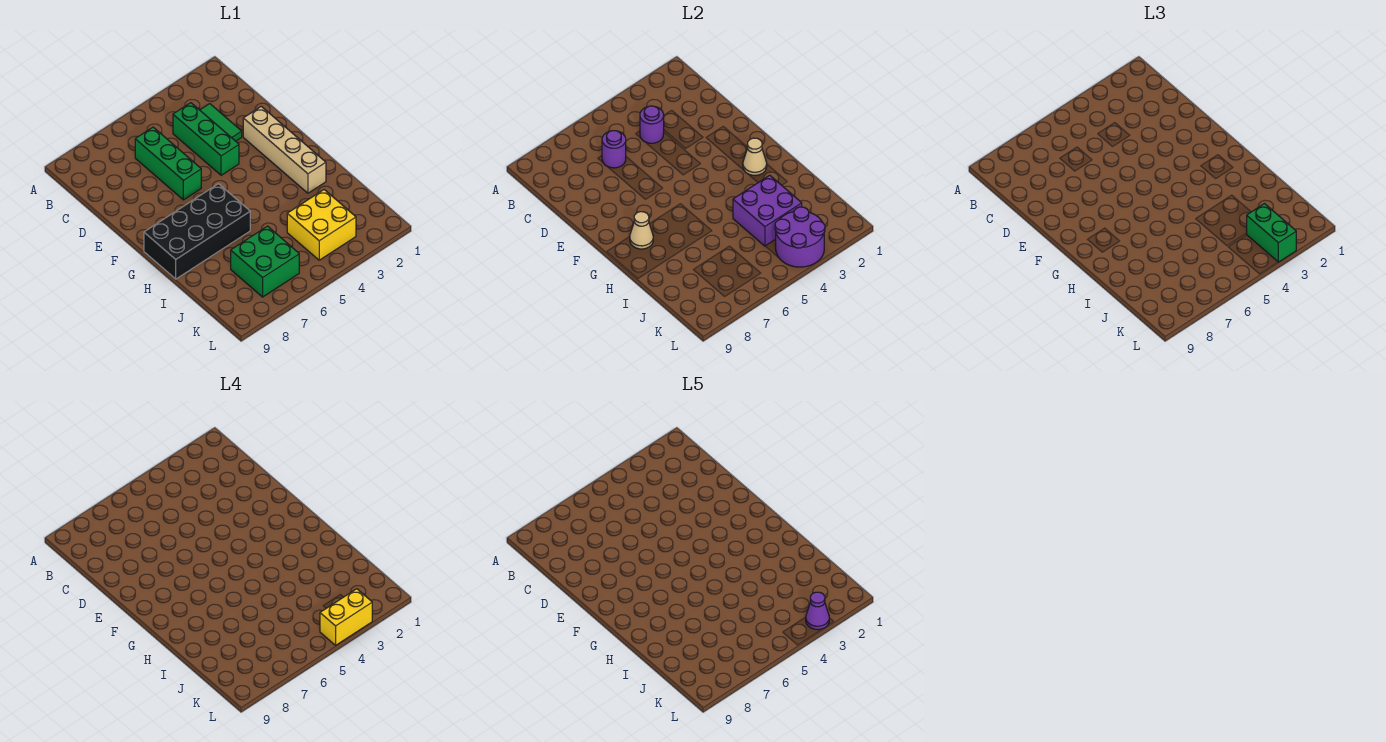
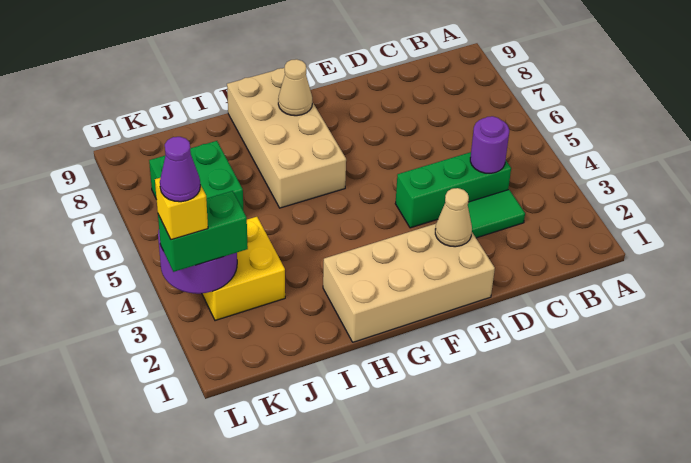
green brick C6:E6 level 1 -> none
purple round brick C6 level 2 -> none
tan brick E2:H2 level 1 -> tan brick E1:H2 level 1
tan cone G2 level 2 -> tan cone E2 level 2
black brick G6:H9 level 1 -> tan brick G6:H9 level 1
purple brick I3:J4 level 2 -> none
yellow brick L3:L4 level 4 -> yellow brick L3 level 4

